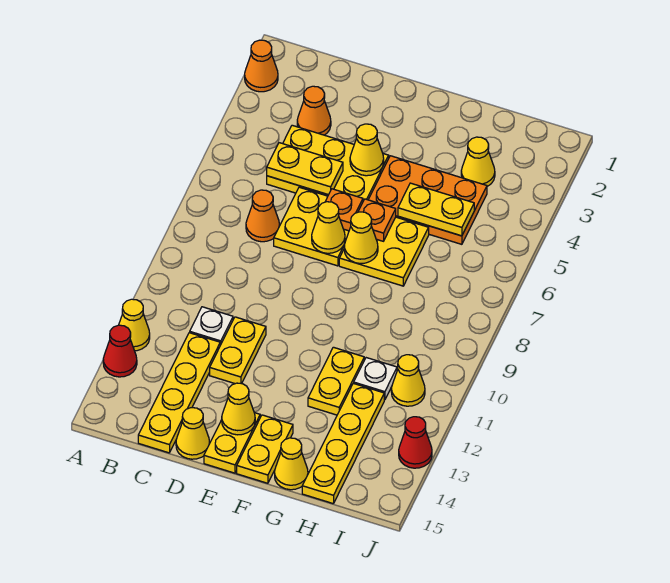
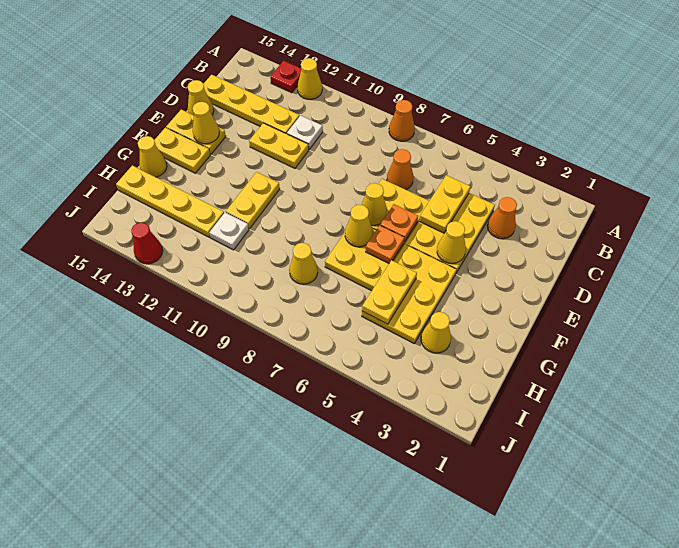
orange cone A2 level 1 -> orange cone A8 level 1
red cone A13 level 1 -> red plate A13 level 1
orange plate F4:H5 level 1 -> yellow plate F4:H5 level 1
yellow plate G11:G12 level 1 -> yellow plate F11:G11 level 1
yellow cone I11 level 1 -> yellow cone H8 level 1

